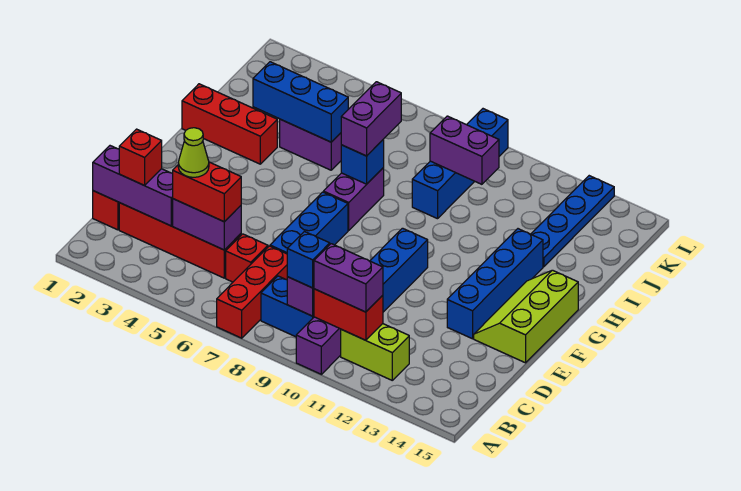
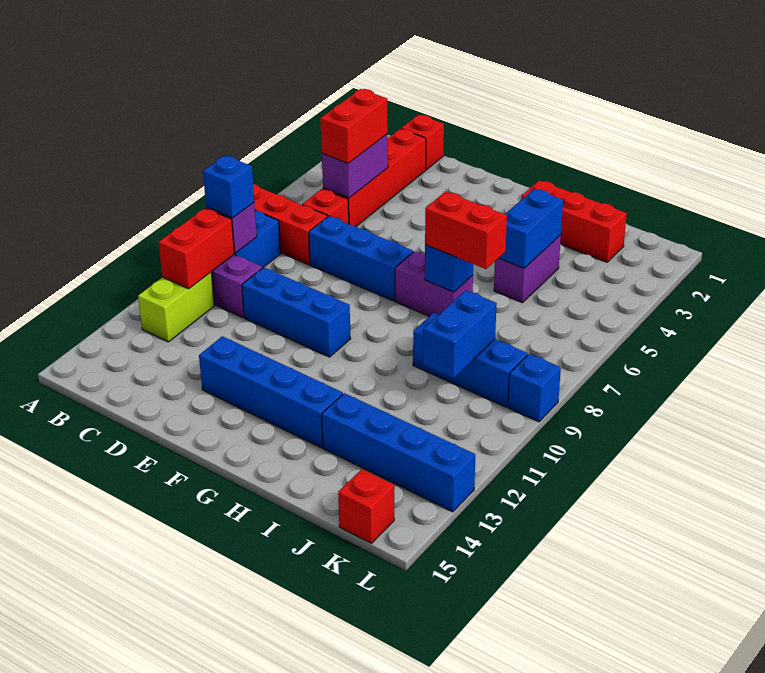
purple brick B10:B11 level 3 -> none
purple brick C1:C3 level 2 -> none
red brick C2 level 3 -> red brick K15 level 1
lime cone C4 level 4 -> none
lime slope E14:G15 level 1 top 15 -> none
red brick H1:H3 level 1 -> red brick H2:J2 level 1
purple brick H7:I7 level 3 -> red brick H7:I7 level 3
blue brick I3:I5 level 2 -> blue brick I4:I5 level 2
blue plate I13:L13 level 1 -> blue brick I13:L13 level 1
purple brick J9:J10 level 2 -> blue brick J9:J10 level 2

